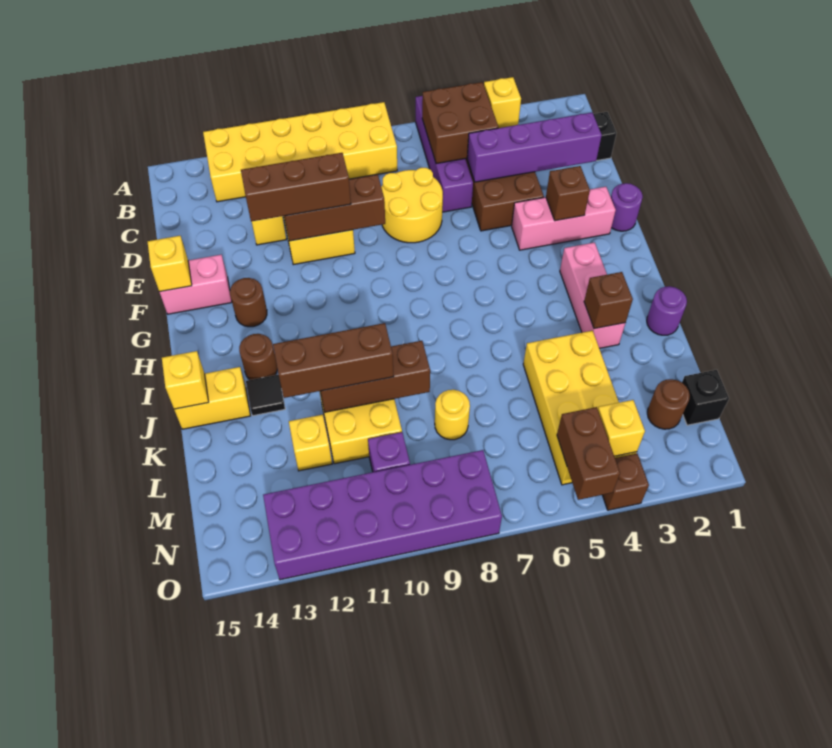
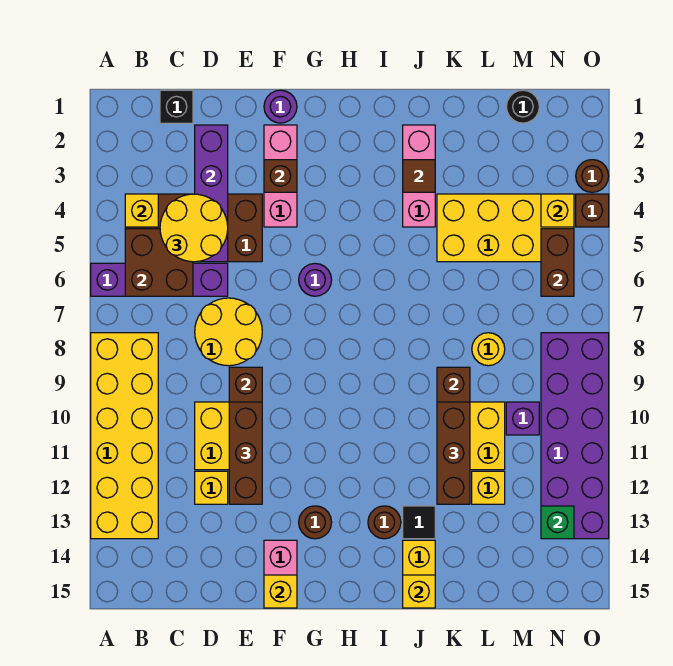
none -> yellow round brick C4:D5 level 3
pink brick H3:J3 level 1 -> pink brick J2:J4 level 1
purple round brick J1 level 1 -> purple round brick G6 level 1
brown brick J3 level 2 -> brown tile J3 level 2
black brick M1 level 1 -> black round brick M1 level 1
brown round brick M2 level 1 -> brown round brick O3 level 1
brown brick N5:O5 level 2 -> brown brick N5:N6 level 2
none -> green brick N13 level 2

